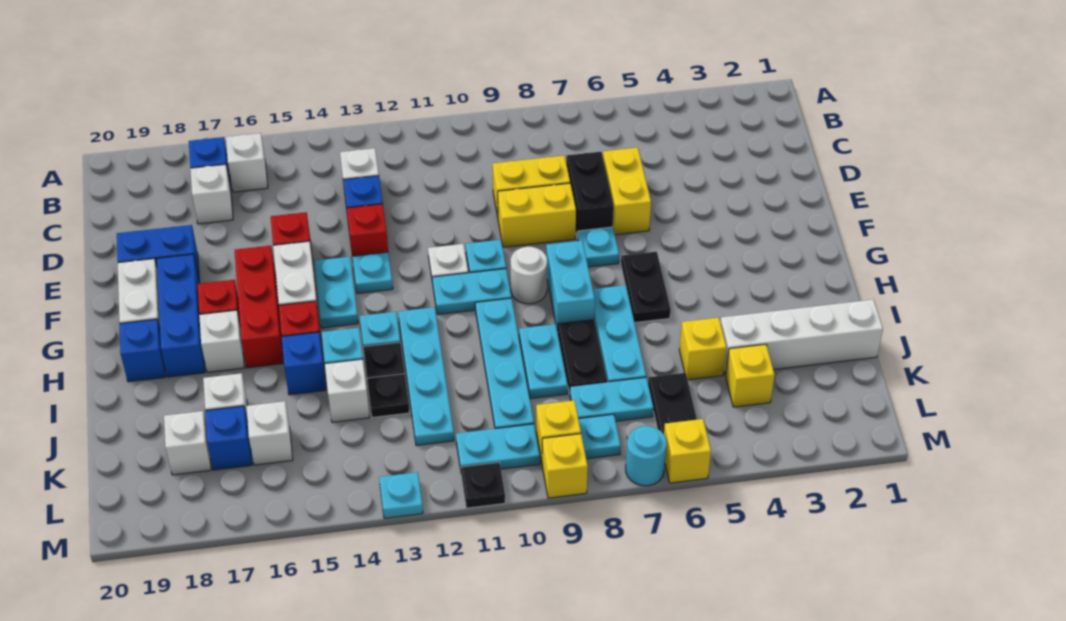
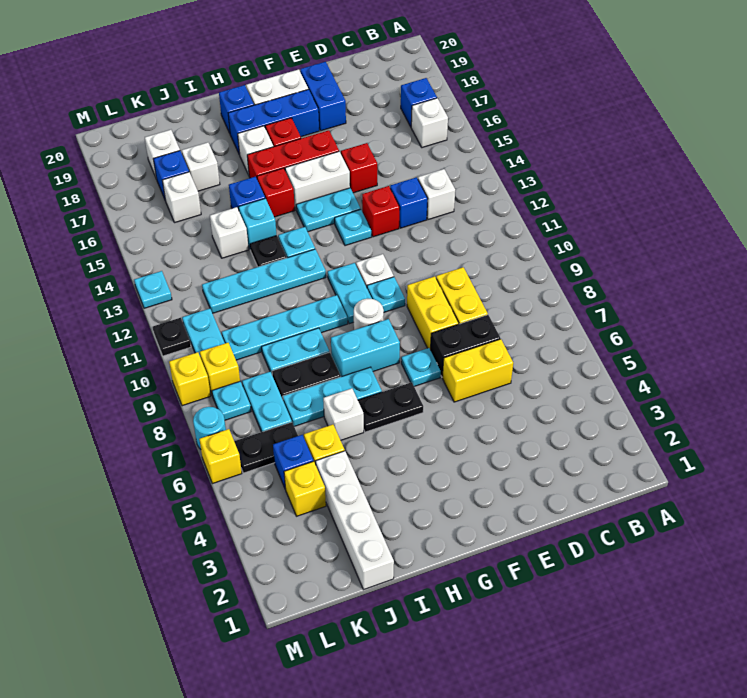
white brick C17 level 1 -> white brick I6 level 1
black plate J13 level 1 -> none
none -> blue brick K5 level 1

